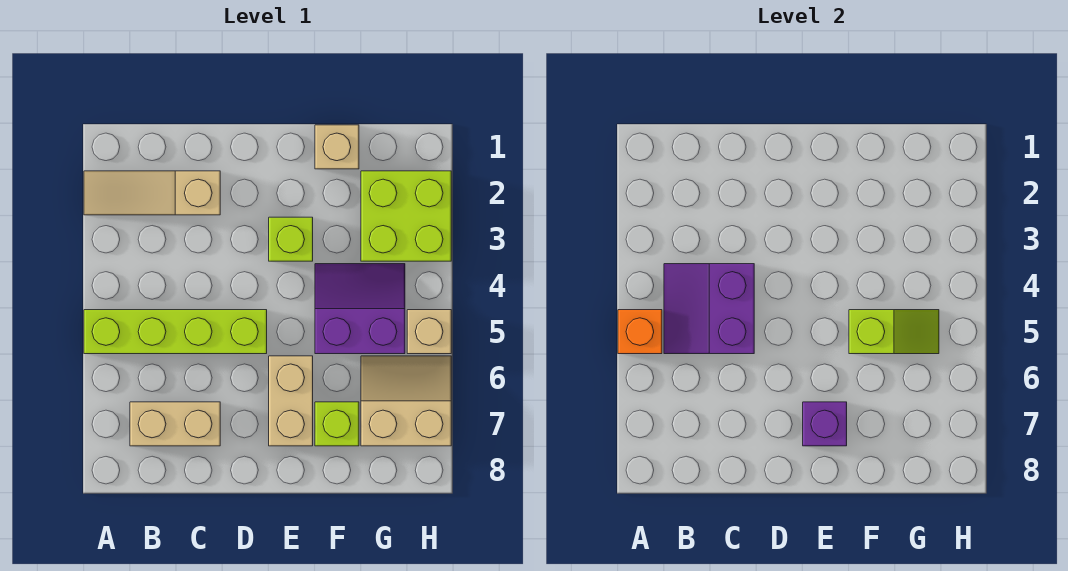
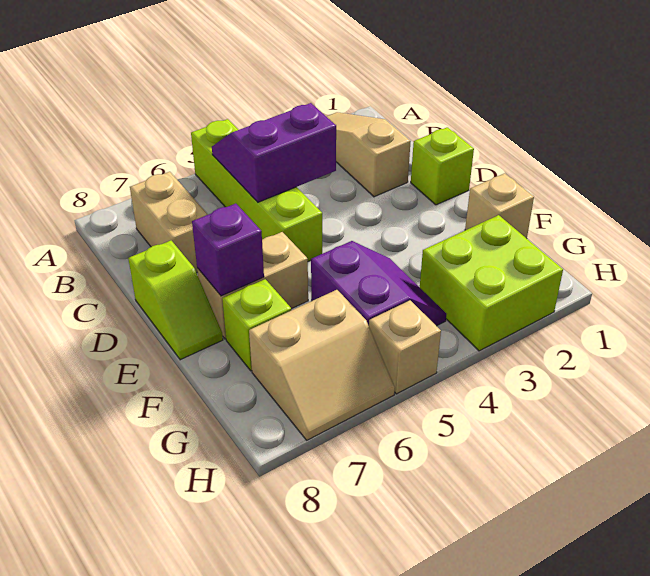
orange brick A5 level 2 -> none
lime brick E3 level 1 -> lime brick D1 level 1
lime slope F5:G5 level 2 top F -> lime slope D8:E8 level 1 top D
tan slope G6:H7 level 1 top 7 -> tan slope G6:H7 level 1 top G

